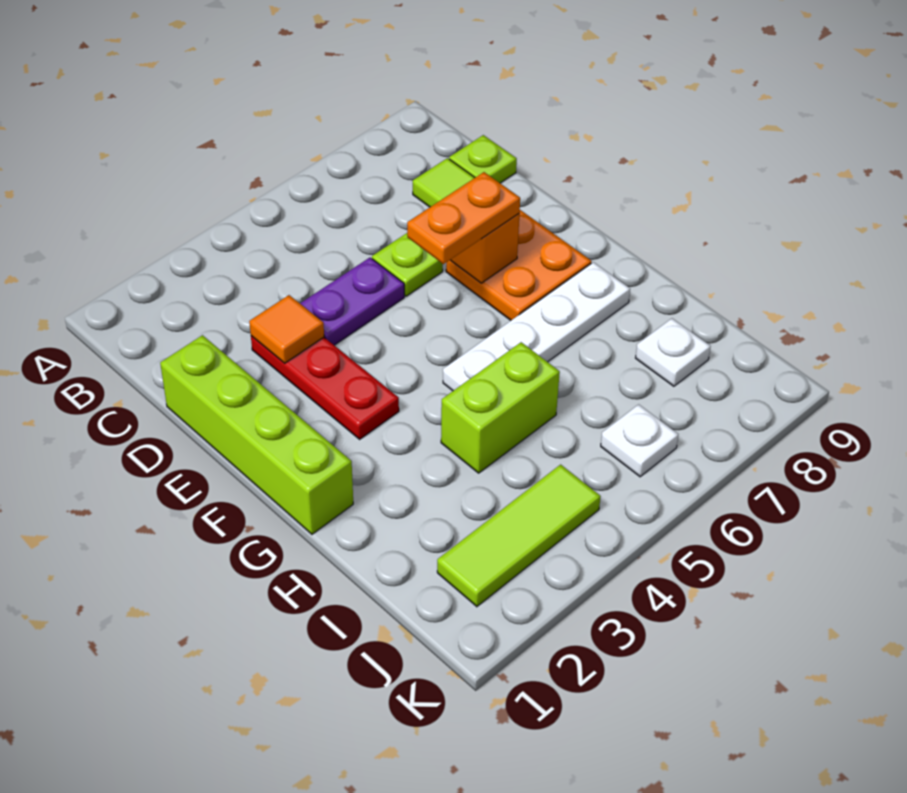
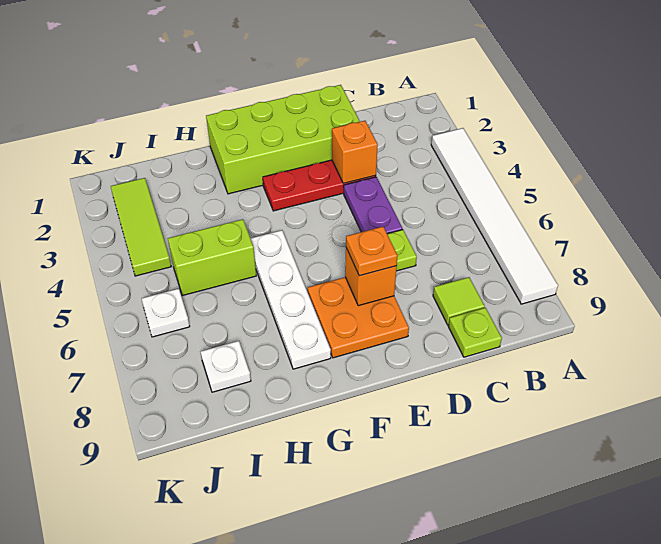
none -> white tile A3:A8 level 1
lime brick D1:G1 level 1 -> lime brick D1:G2 level 1
orange tile D3 level 2 -> orange brick D3 level 2
orange plate E6:E7 level 3 -> orange plate E7 level 3
lime brick H4:H5 level 1 -> lime brick H5:I5 level 1

